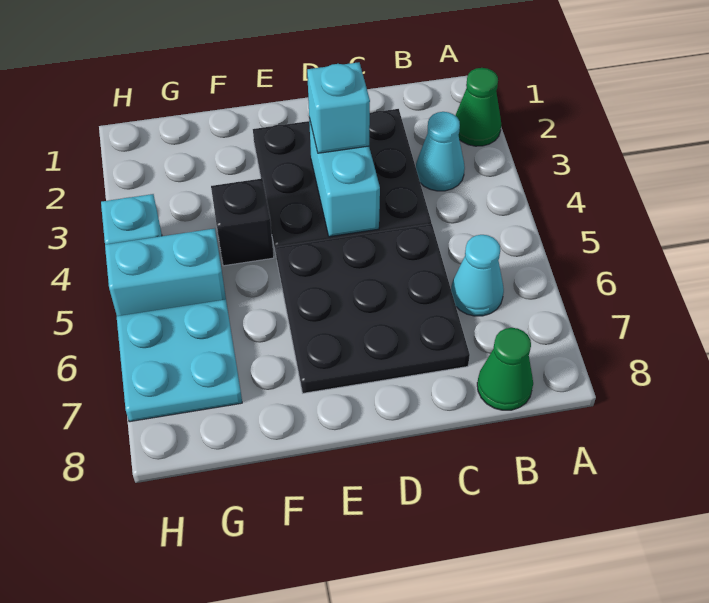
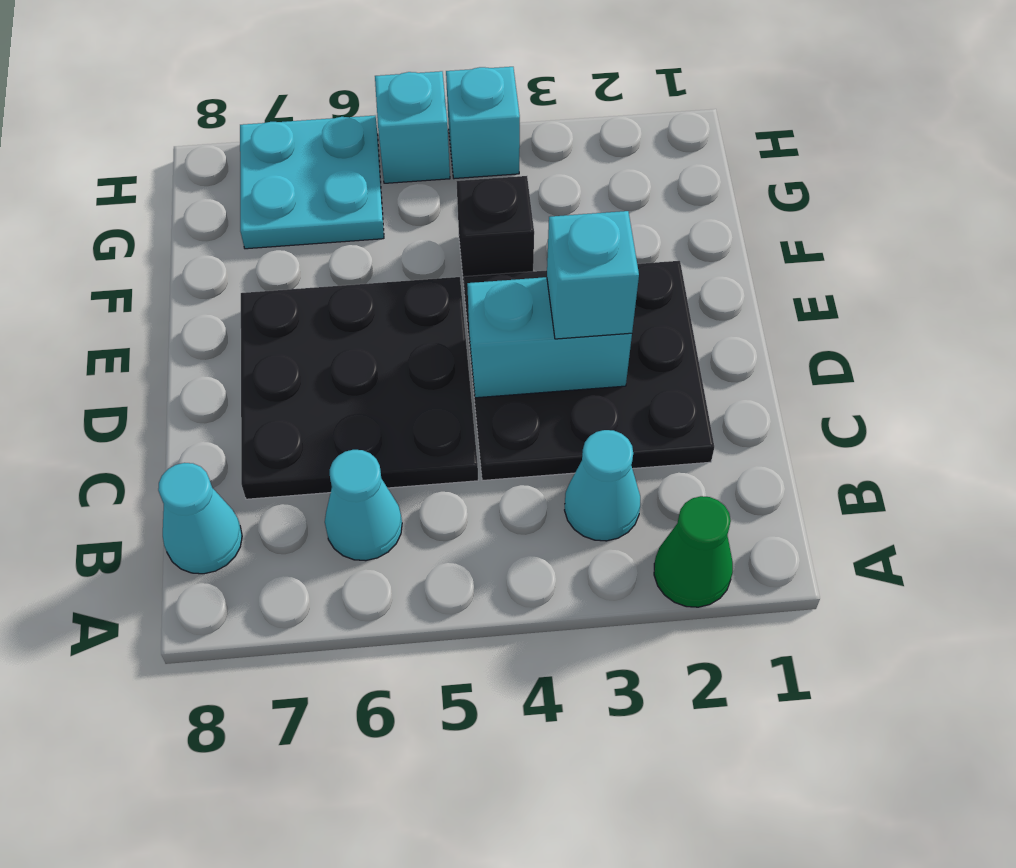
green cone B8 level 1 -> cyan cone B8 level 1
cyan brick G5:H5 level 1 -> cyan brick H5 level 1

